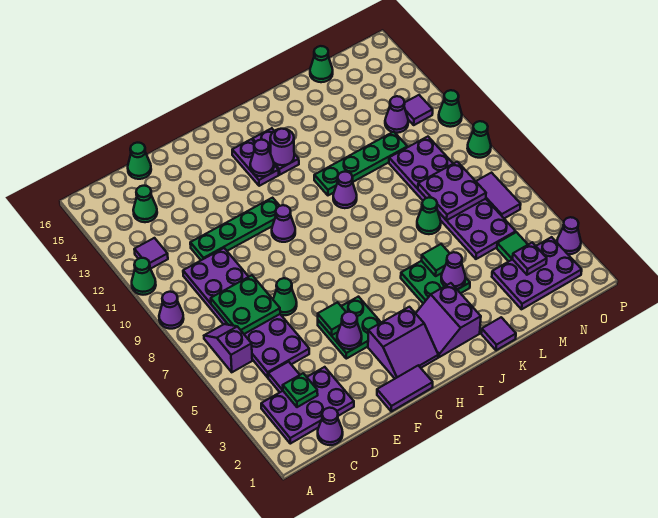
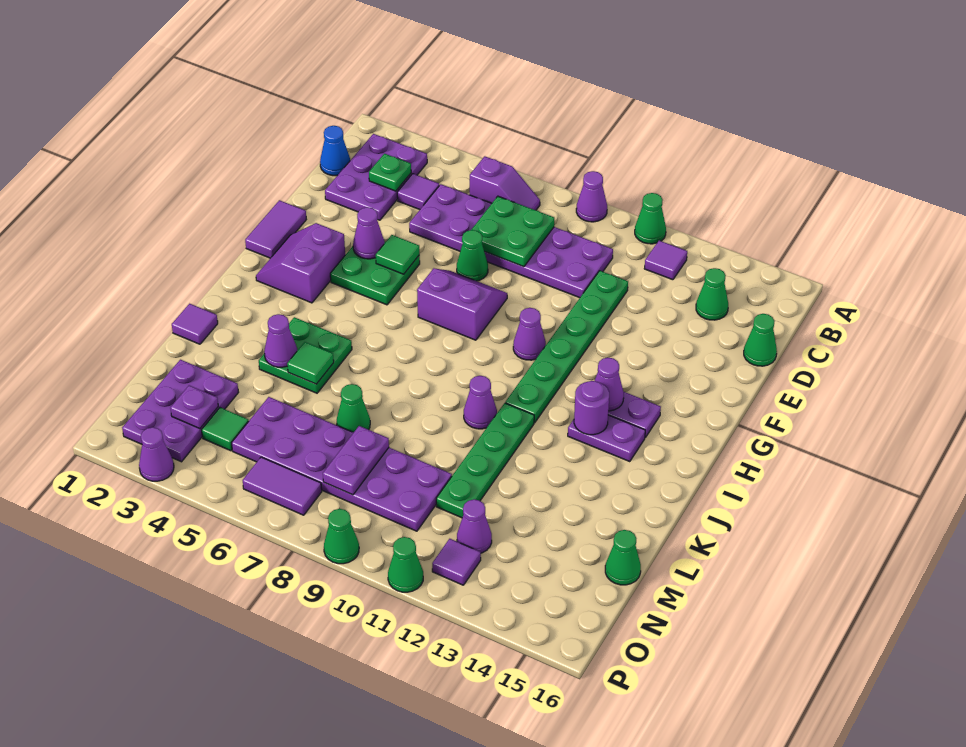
purple cone C1 level 1 -> blue cone C1 level 1
green plate D11:G11 level 1 -> green plate D11:I11 level 1
purple slope I2:J3 level 1 top J -> purple slope F7:G8 level 1 top G
purple plate M7:N8 level 2 -> purple plate M8:N8 level 2

